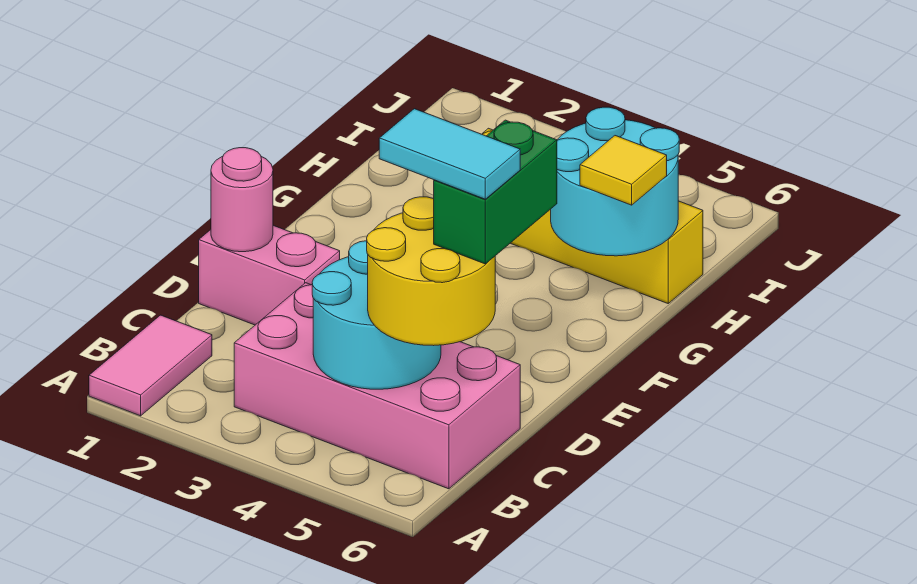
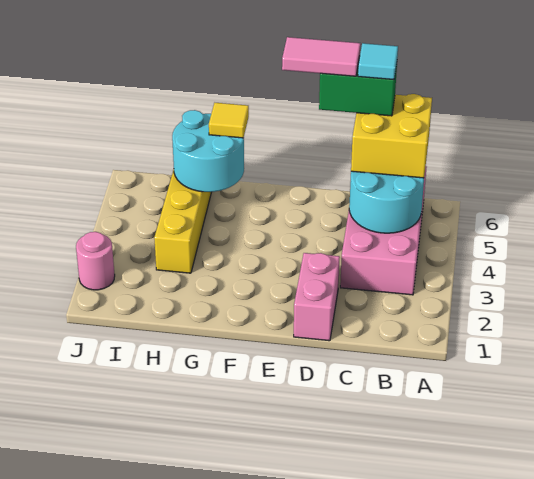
pink tile A1:B1 level 1 -> pink tile D6:E6 level 5
yellow round brick B5:C6 level 3 -> yellow brick B5:C6 level 3
cyan tile C5:C6 level 5 -> cyan tile C6 level 5
pink round brick D1 level 2 -> pink round brick J2 level 1

